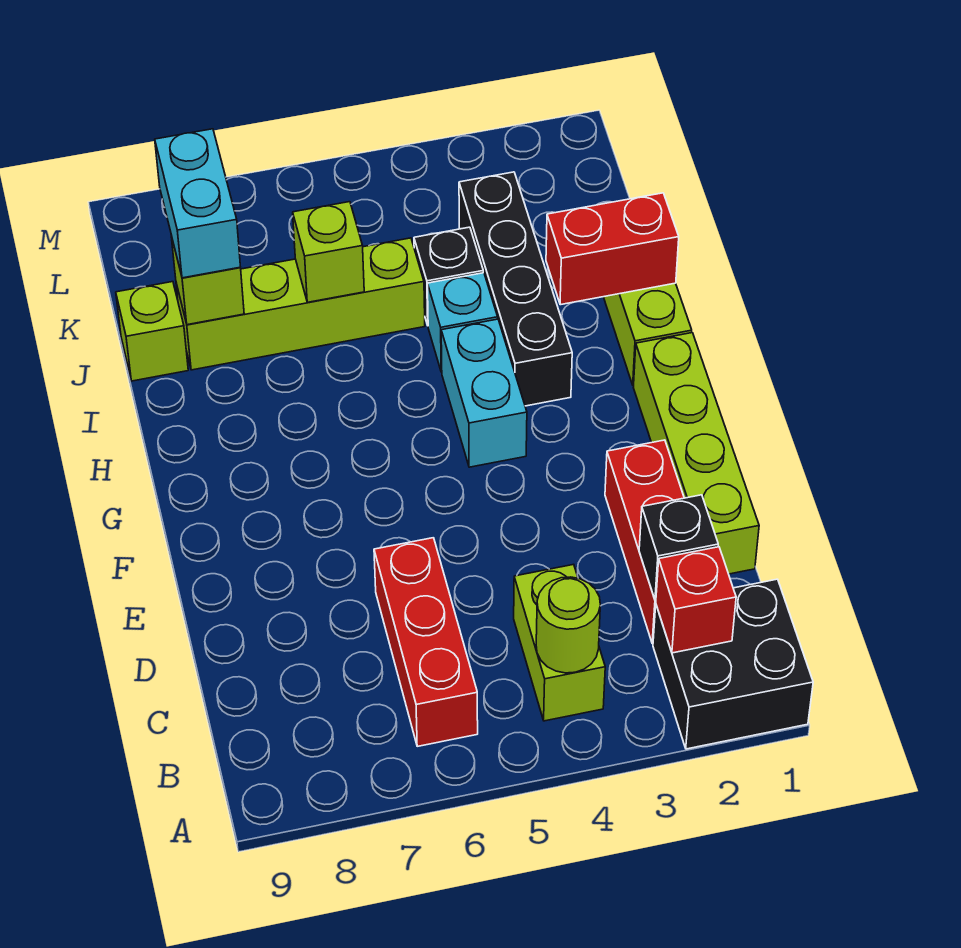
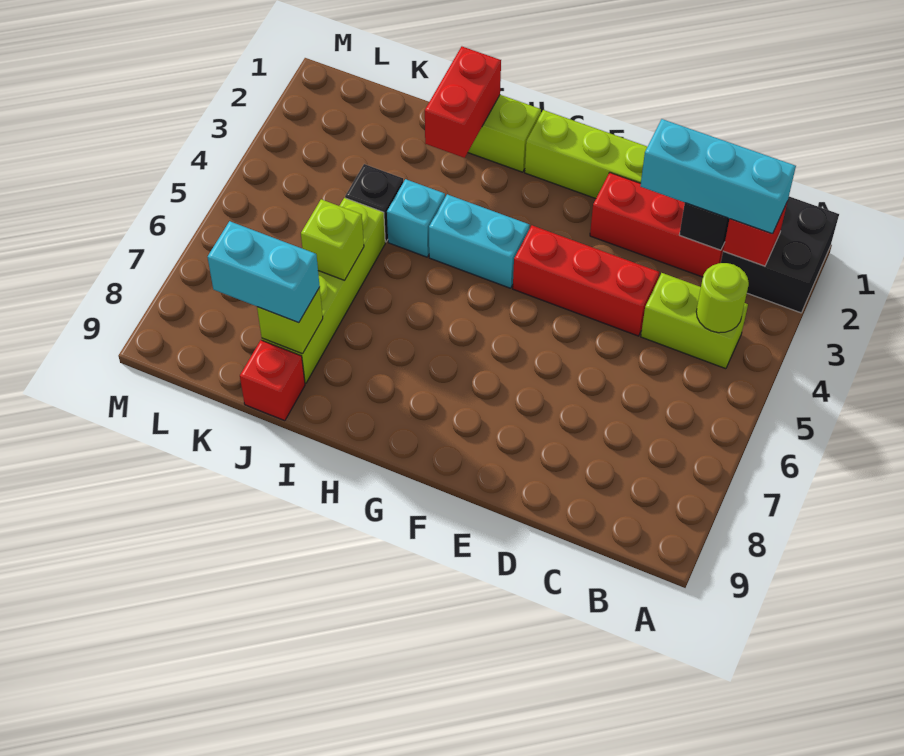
none -> cyan brick B2:D2 level 3
red brick B6:D6 level 1 -> red brick D4:F4 level 1
black brick H3:K3 level 1 -> none
lime brick J9 level 1 -> red brick J9 level 1

